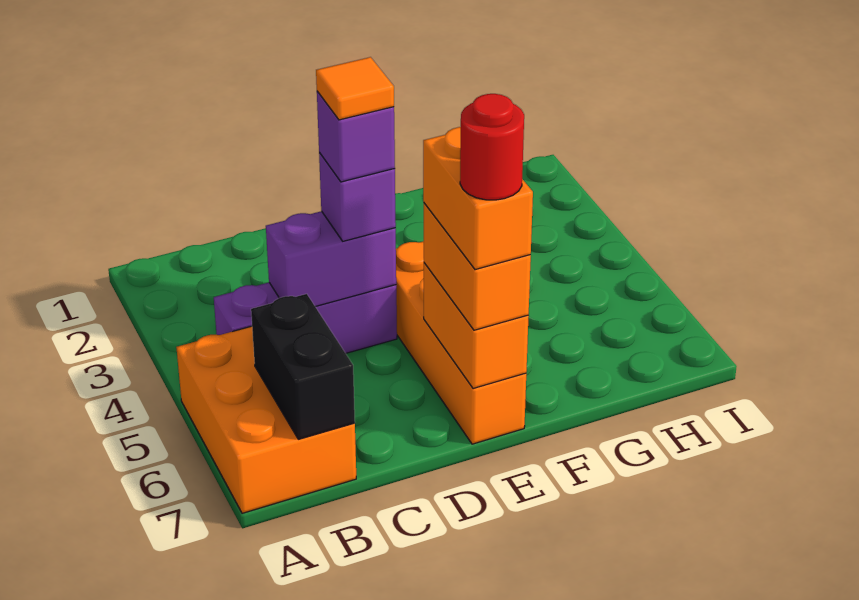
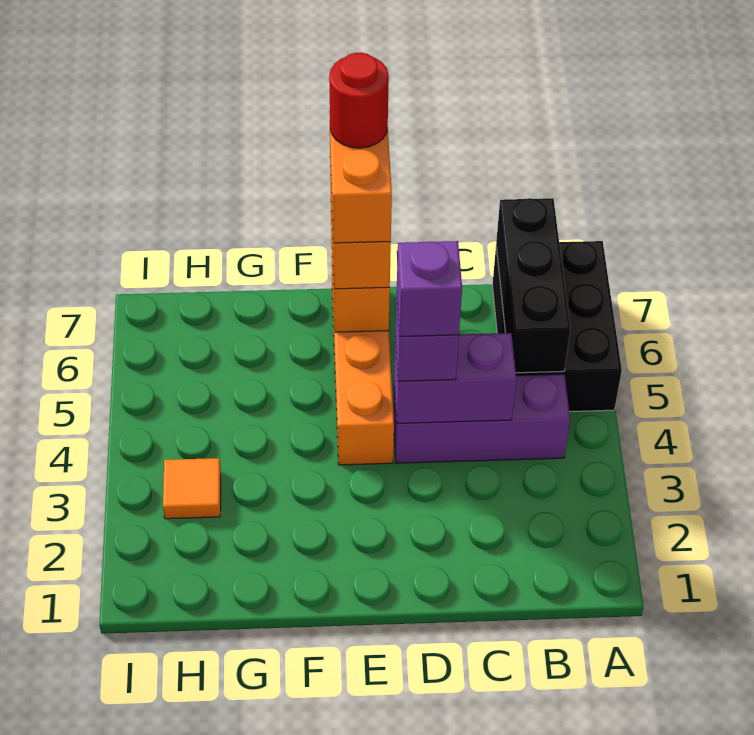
orange brick A5:B7 level 1 -> black brick A5:B7 level 1
black brick B6:B7 level 2 -> black brick B5:B7 level 2
orange tile D4 level 5 -> orange tile H3 level 1

